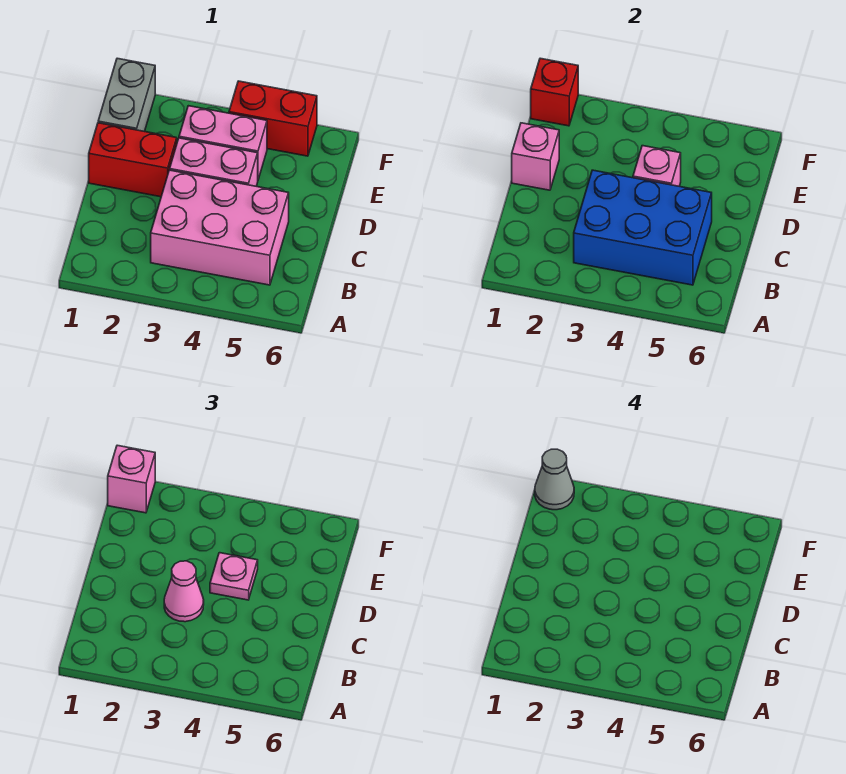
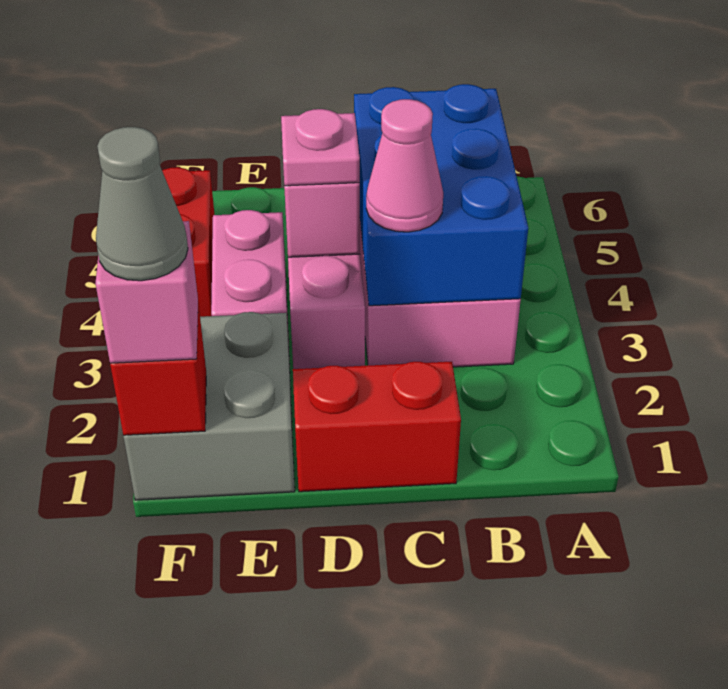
red brick D1:D2 level 1 -> red brick C1:D1 level 1
pink brick D1 level 2 -> none
grey brick E1:F1 level 1 -> grey brick E1:F2 level 1

